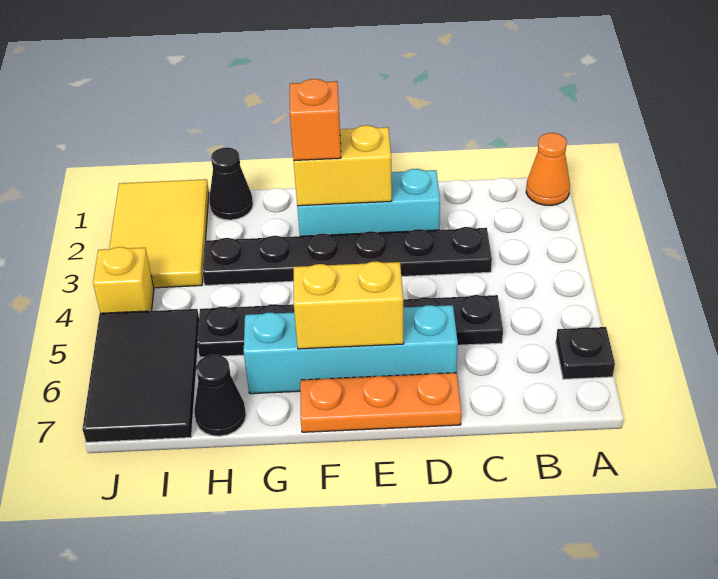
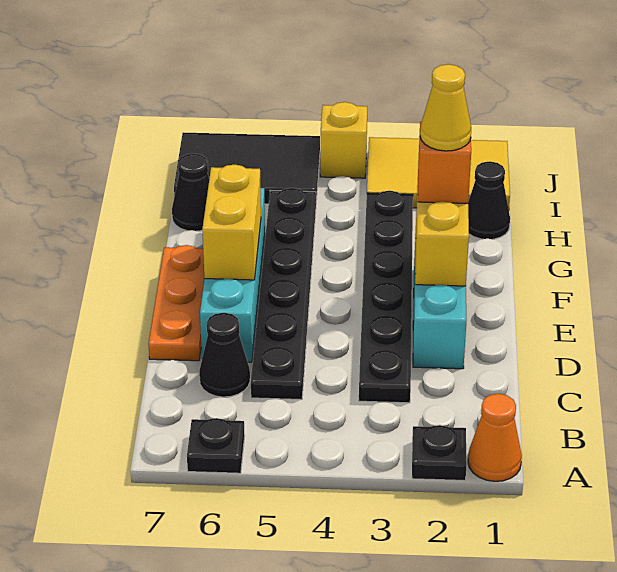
none -> black plate A2 level 1
none -> black cone C6 level 1
none -> yellow cone F2 level 4

